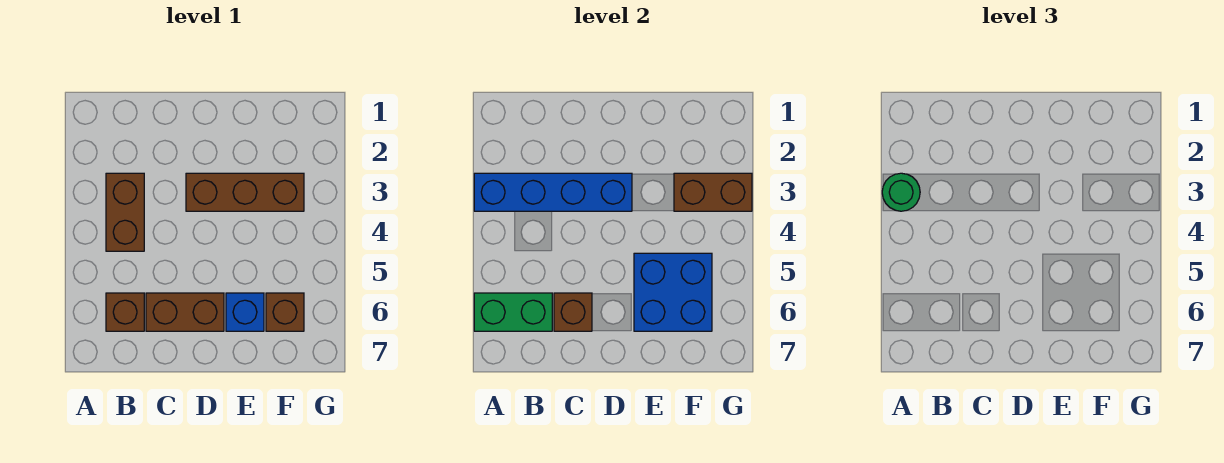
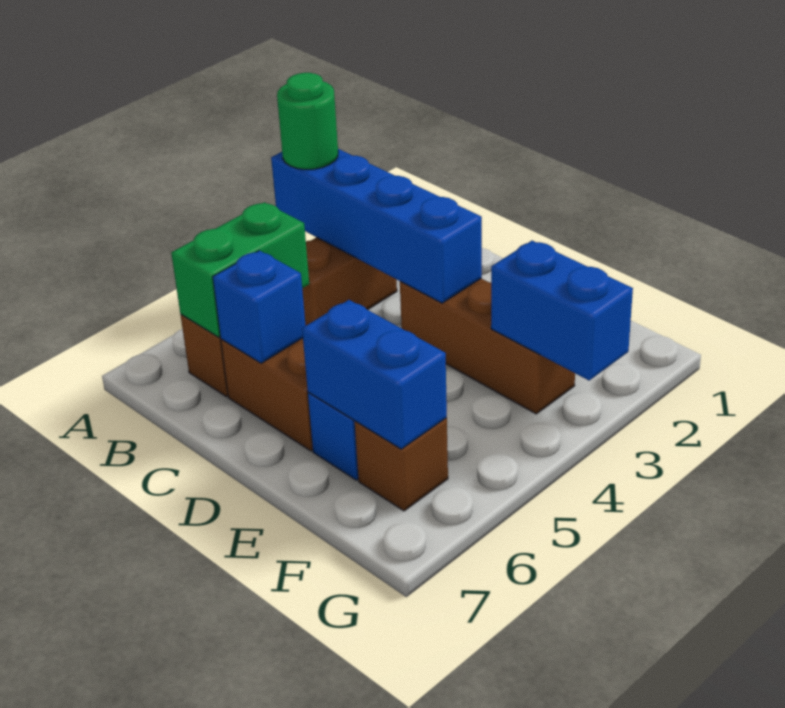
green brick A6:B6 level 2 -> green brick B5:B6 level 2
brown brick C6 level 2 -> blue brick C6 level 2
blue brick E5:F6 level 2 -> blue brick E6:F6 level 2
brown brick F3:G3 level 2 -> blue brick F3:G3 level 2

